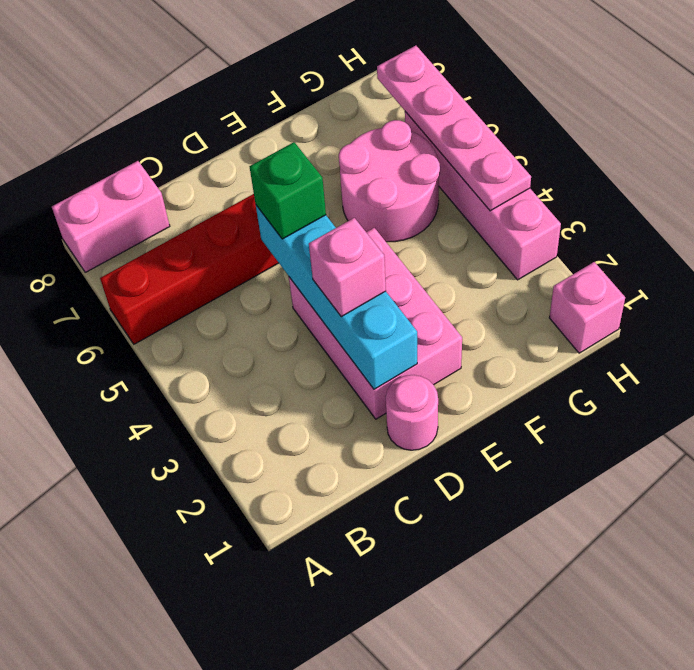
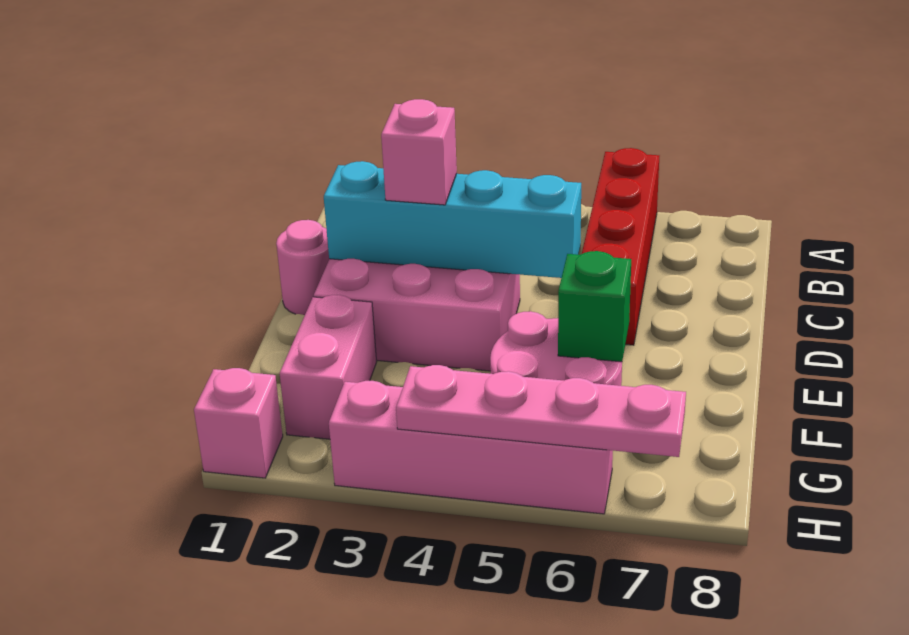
pink brick A8:B8 level 1 -> pink brick F2:G2 level 1
green brick D5 level 3 -> green brick F6 level 2

